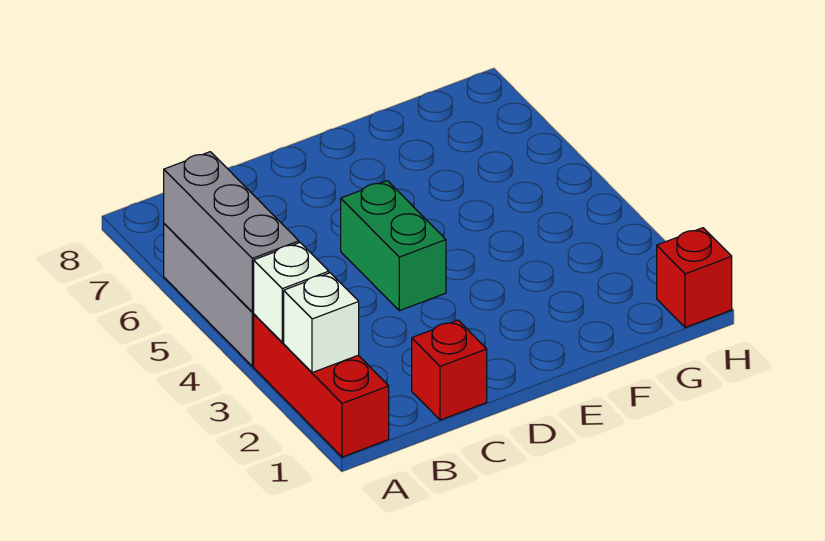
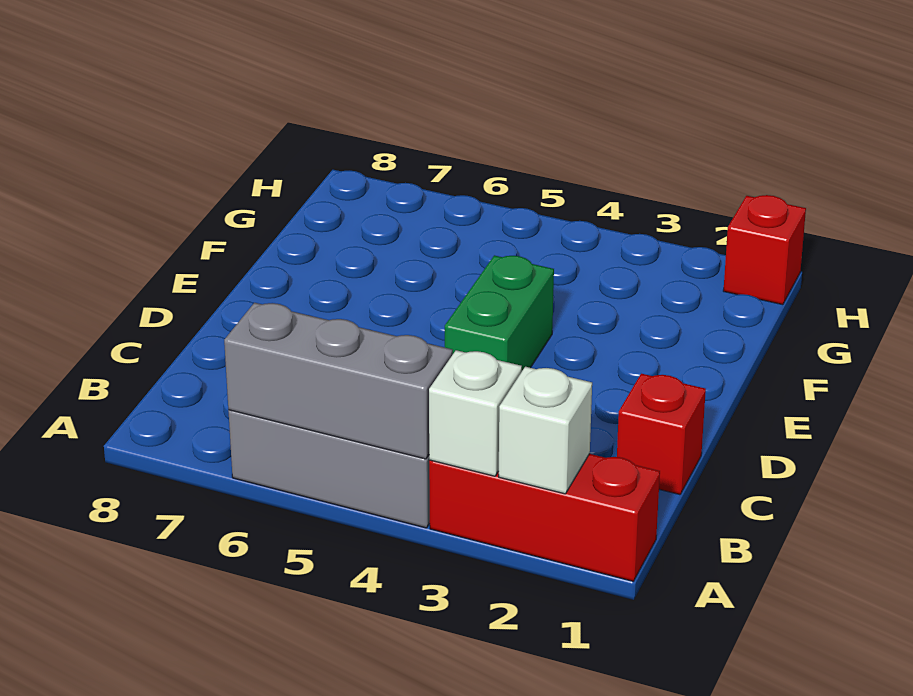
green brick D4:D5 level 1 -> green brick D4:E4 level 1

